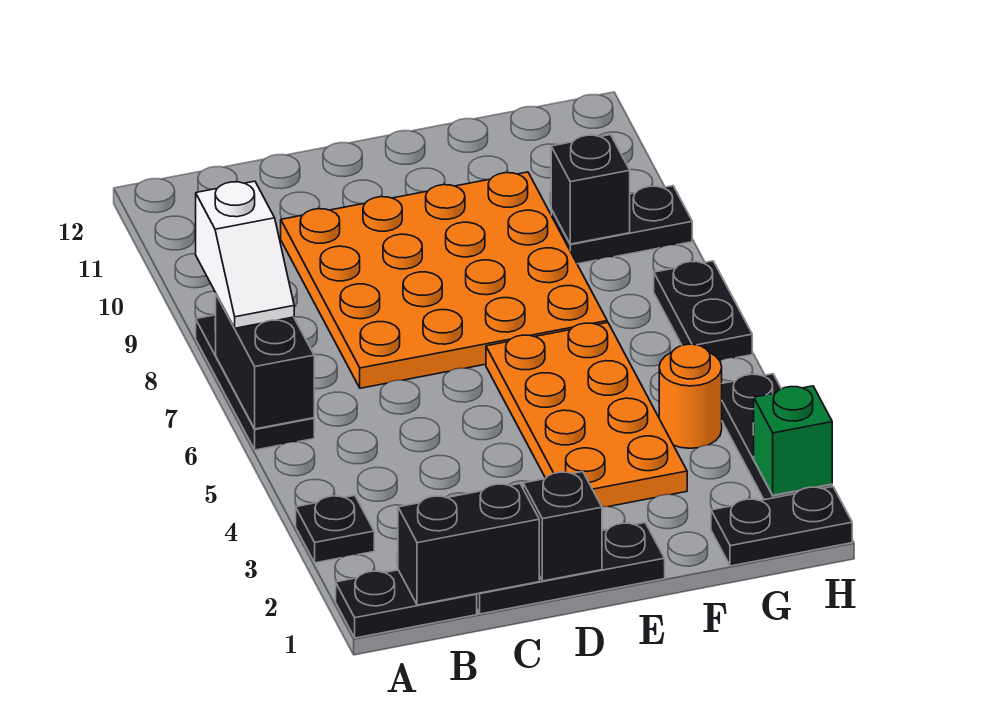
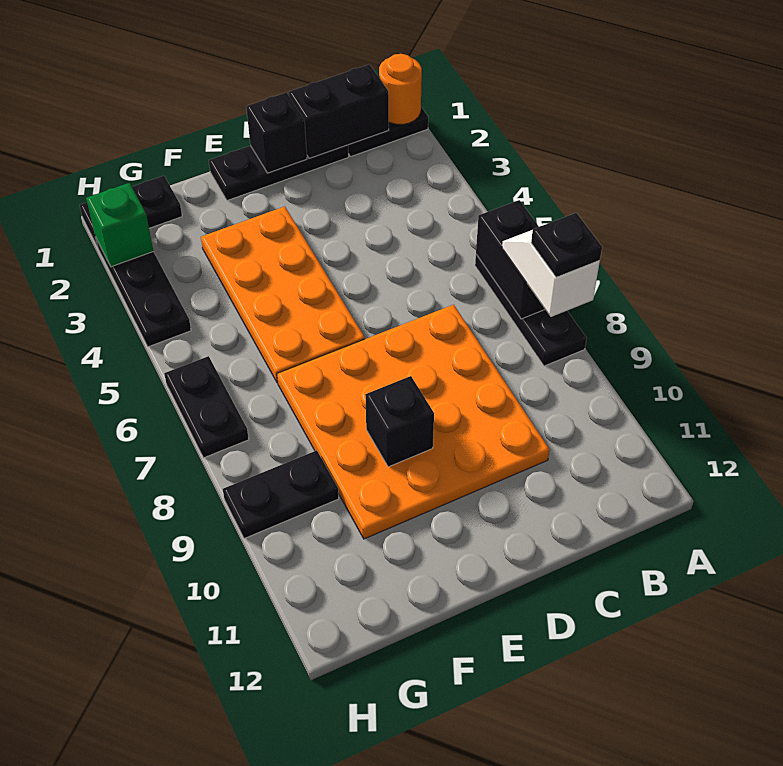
black plate A3 level 1 -> black plate A8 level 4
orange round brick G4 level 1 -> orange round brick A1 level 2
black brick G9 level 2 -> black brick E9 level 2

